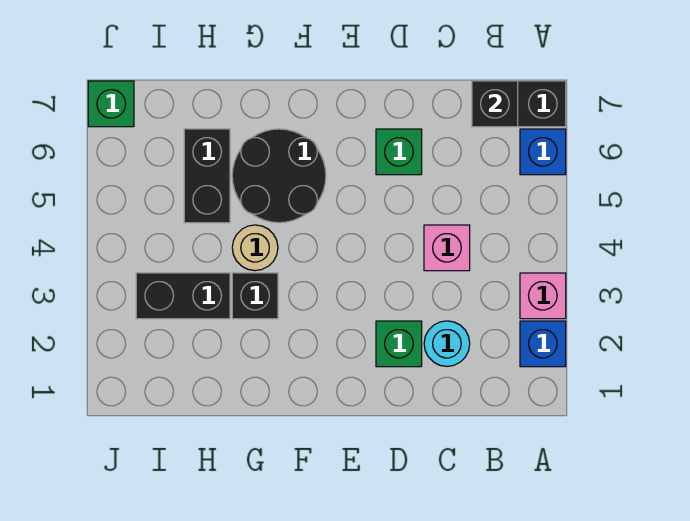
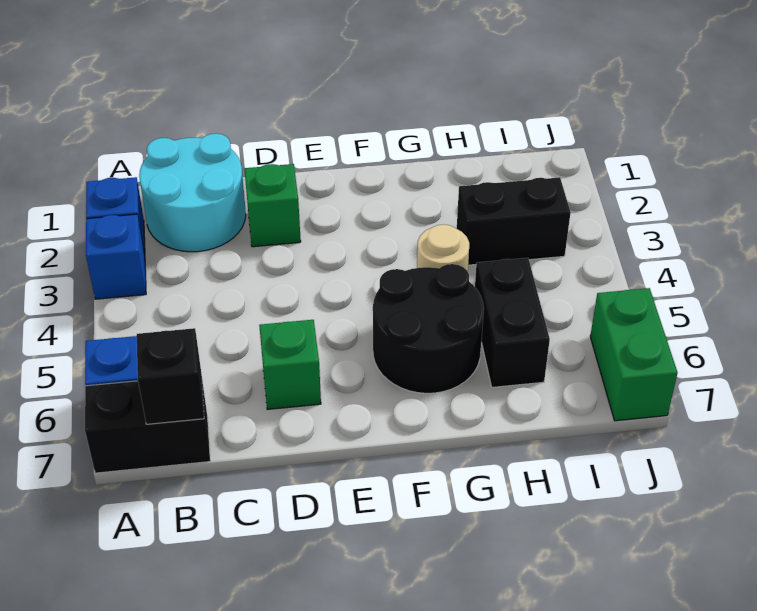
pink brick A3 level 1 -> blue brick A3 level 1
cyan round brick C2 level 1 -> cyan round brick B1:C2 level 1
pink brick C4 level 1 -> none
black brick G3 level 1 -> none
green brick J7 level 1 -> green brick J6:J7 level 1

